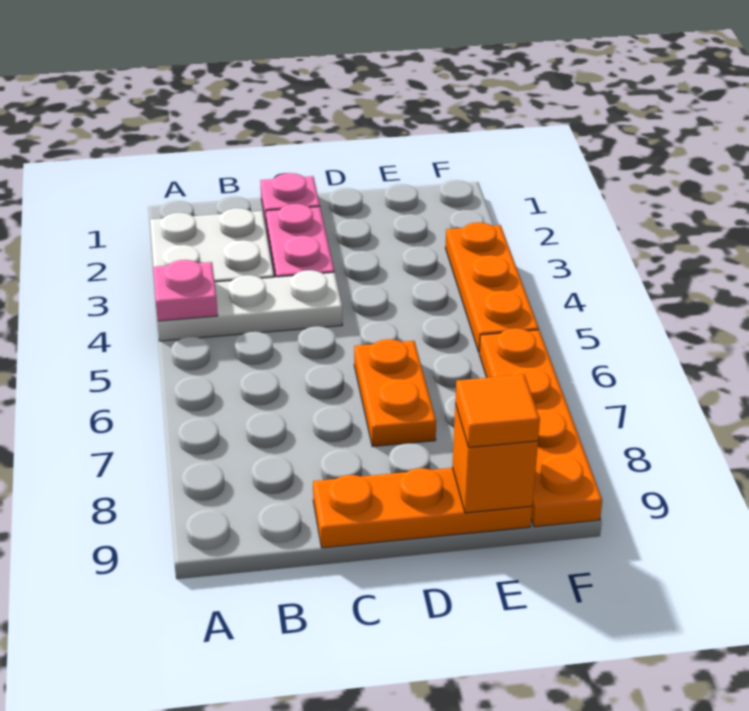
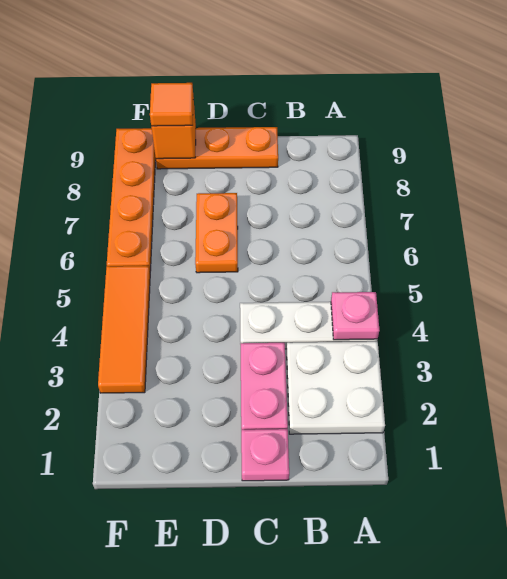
orange plate F3:F5 level 1 -> orange tile F3:F5 level 1

